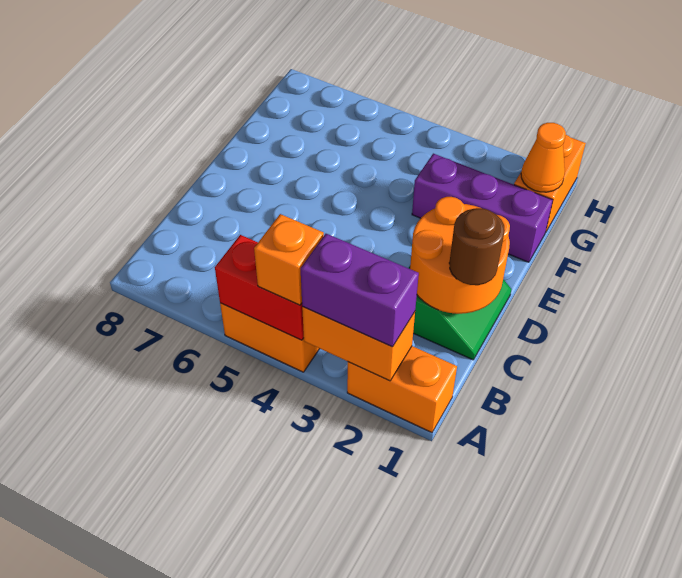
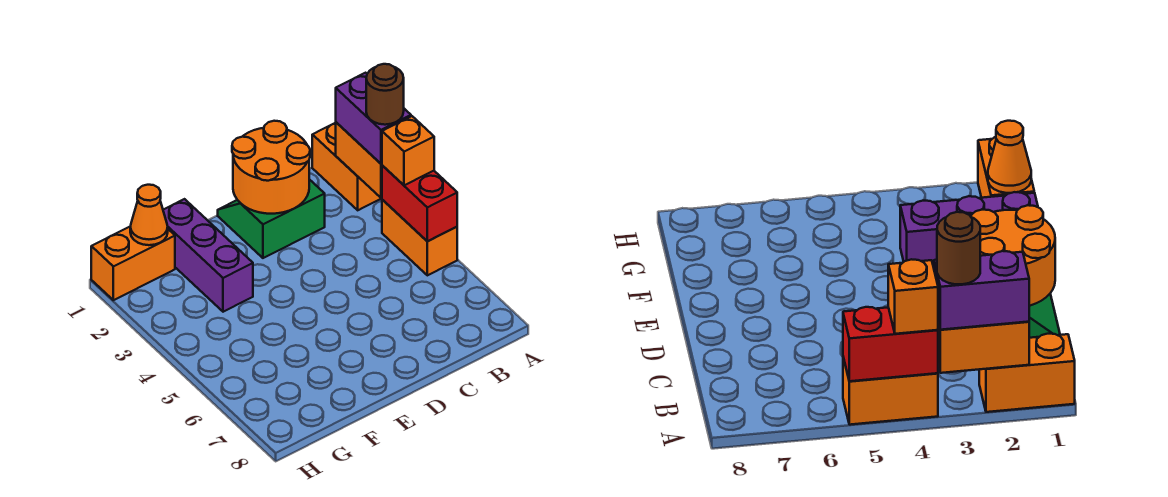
brown round brick C1 level 3 -> brown round brick A3 level 4

